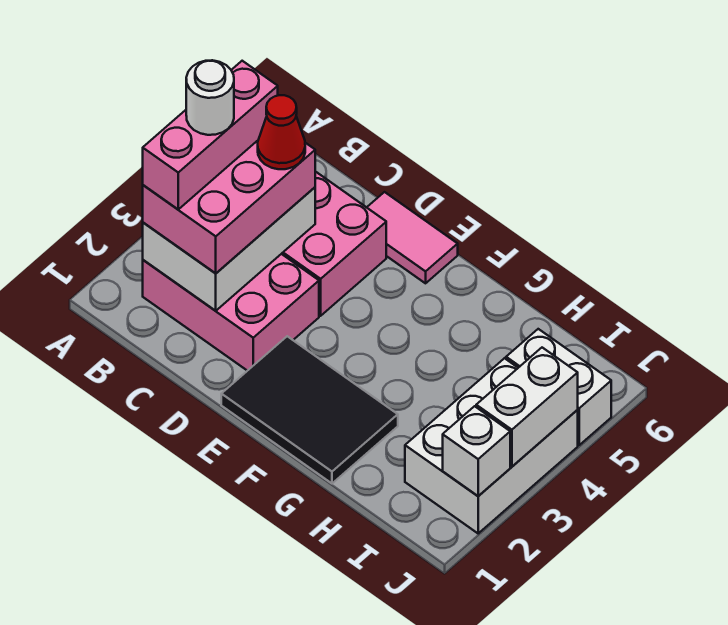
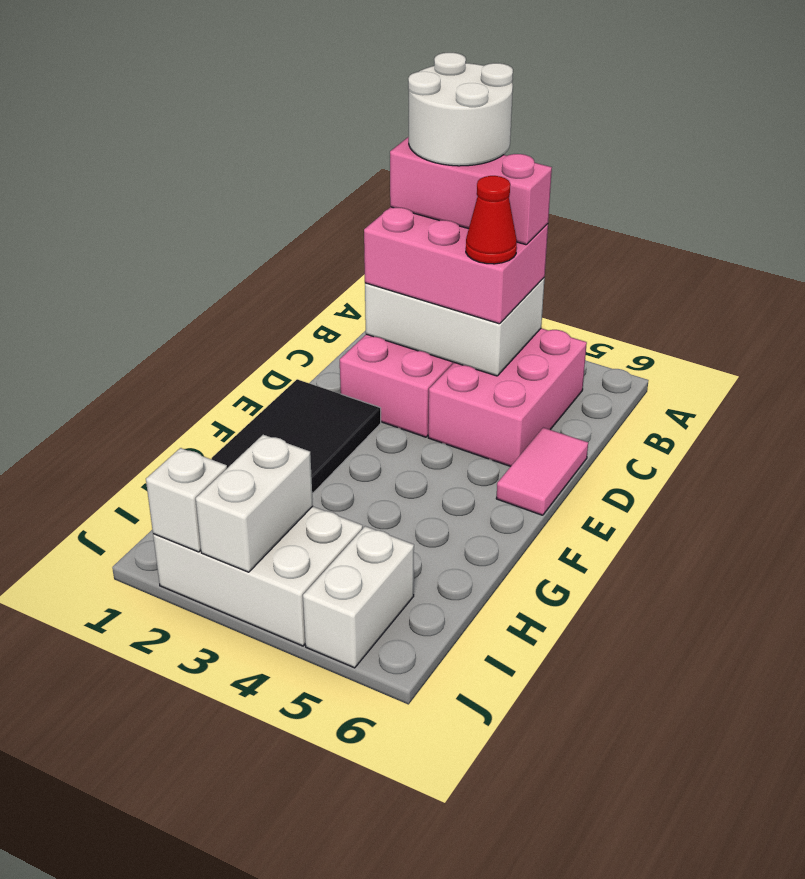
white round brick B3 level 5 -> white round brick A2:B3 level 5
white brick J3:J4 level 2 -> white brick I3:J3 level 2

